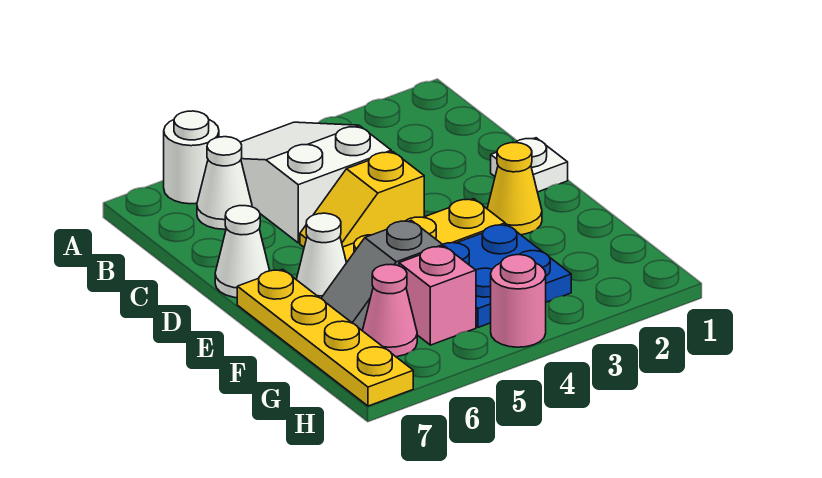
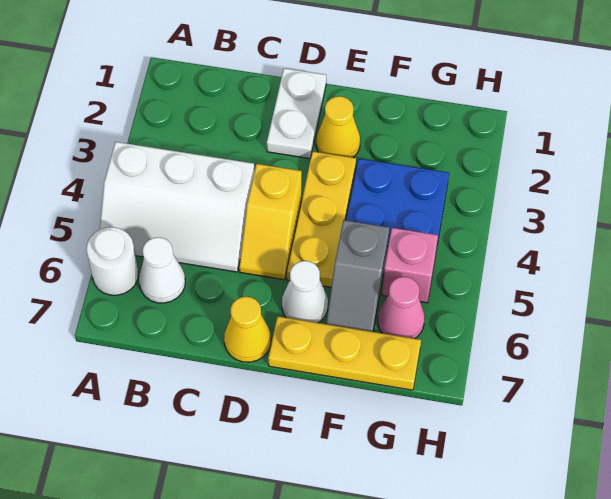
white slope A4:C5 level 1 top C -> white slope A4:C5 level 1 top 4
white plate D1 level 1 -> white plate D1:D2 level 1
white cone D7 level 1 -> yellow cone D7 level 1
yellow plate E7:H7 level 1 -> yellow plate E7:G7 level 1
pink round brick H4 level 1 -> none

